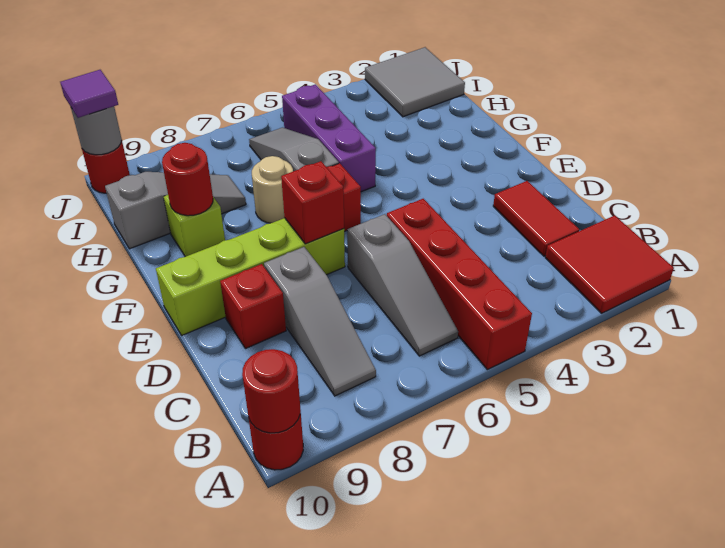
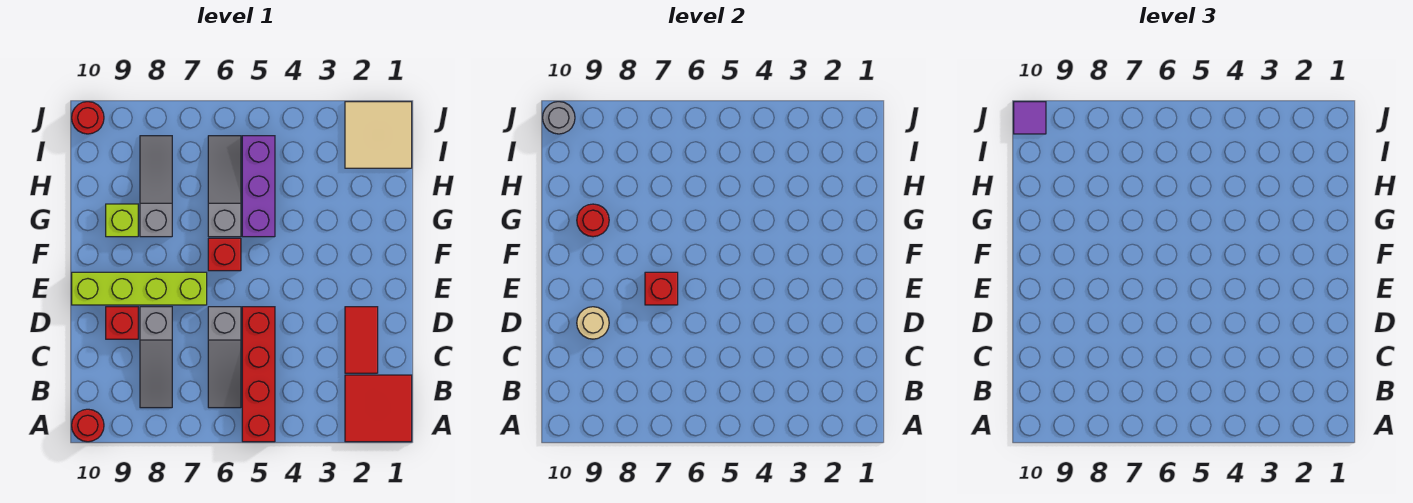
red round brick A10 level 2 -> none
tan round brick G7 level 1 -> tan round brick D9 level 2
grey slope H8:H10 level 1 top 10 -> grey slope G8:I8 level 1 top G
grey tile I1:J2 level 1 -> tan tile I1:J2 level 1

